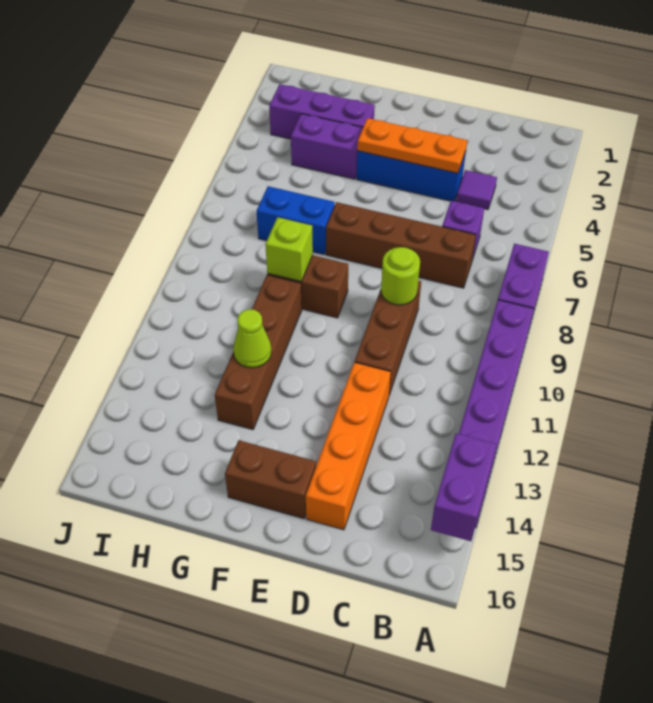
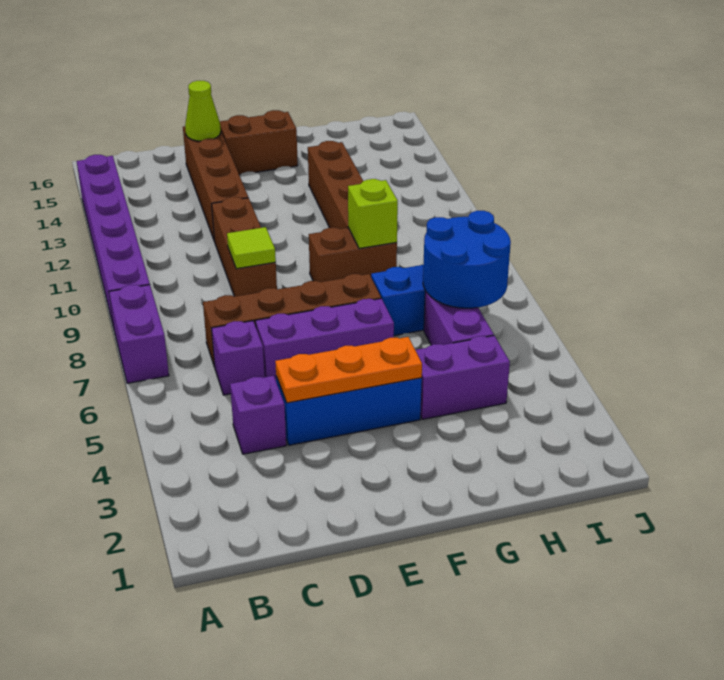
purple brick A14:A15 level 2 -> purple brick H5:H6 level 1
purple tile C4 level 1 -> purple brick C4 level 1
lime round brick D9 level 2 -> lime tile D9 level 2
orange brick D12:D15 level 1 -> brown brick D12:D15 level 1
purple brick G3:I3 level 1 -> purple brick D6:F6 level 1
lime cone G12 level 2 -> lime cone D15 level 2
none -> blue round brick H6:I7 level 2

